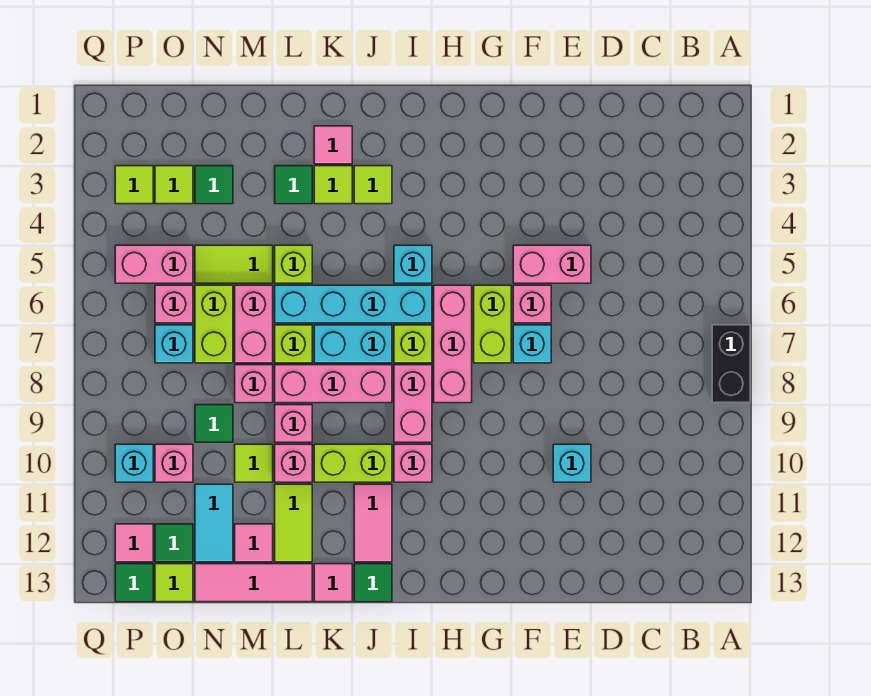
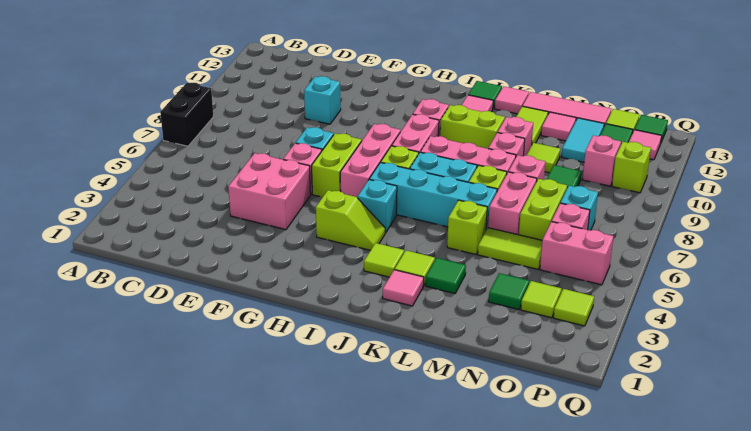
pink brick E5:F5 level 1 -> pink brick E4:F5 level 1
none -> lime slope H4:I4 level 1 top H
cyan brick P10 level 1 -> lime brick P10 level 1

